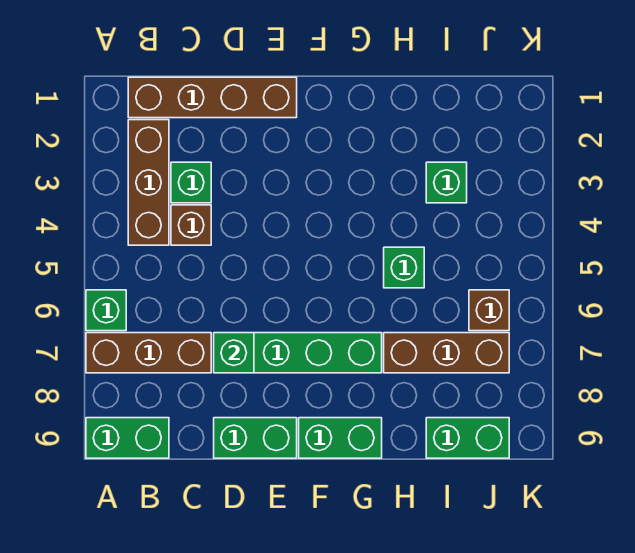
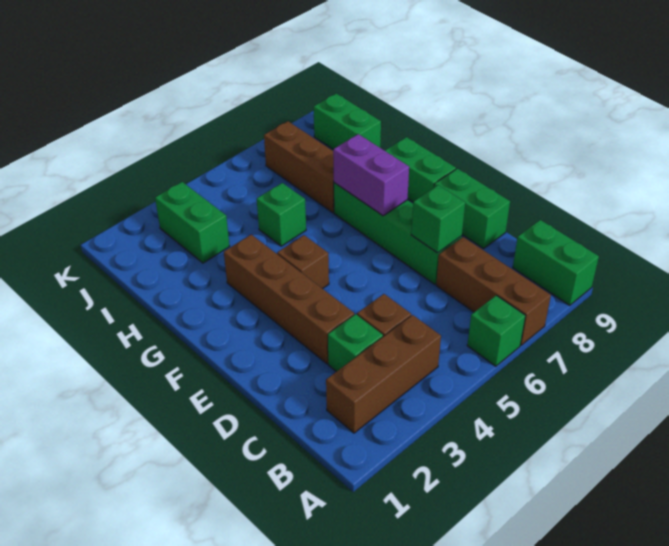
brown brick B1:E1 level 1 -> brown brick D3:G3 level 1
none -> purple brick F7:G7 level 2
green brick I3 level 1 -> green brick I3:J3 level 1
brown brick J6 level 1 -> brown brick F4 level 1

